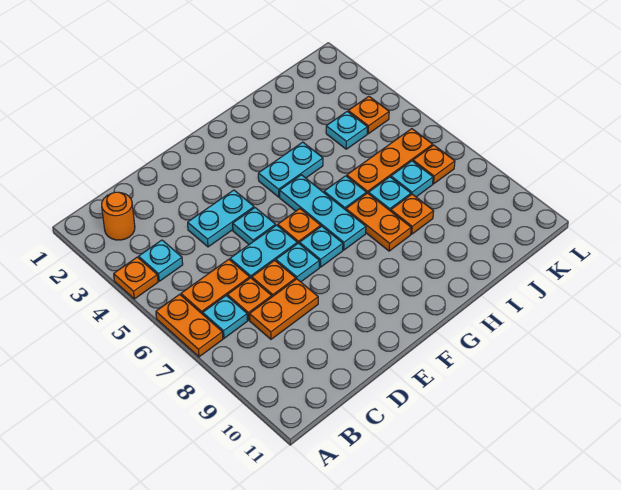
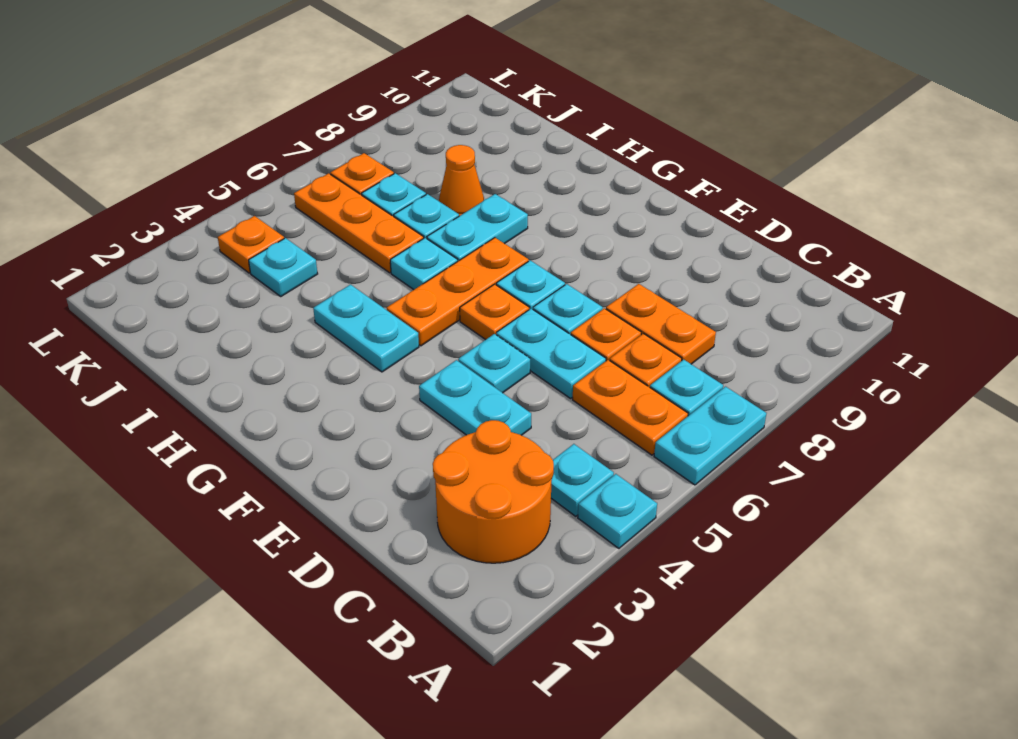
orange plate A4 level 1 -> cyan plate A4 level 1
orange plate A6:A7 level 1 -> cyan plate A6:A7 level 1
orange round brick B2 level 1 -> orange round brick B2:C3 level 1
cyan plate G5:G7 level 1 -> orange plate G5:G7 level 1
orange plate H7:H8 level 1 -> cyan plate H7:H8 level 1
orange plate I8 level 1 -> orange cone I8 level 1

